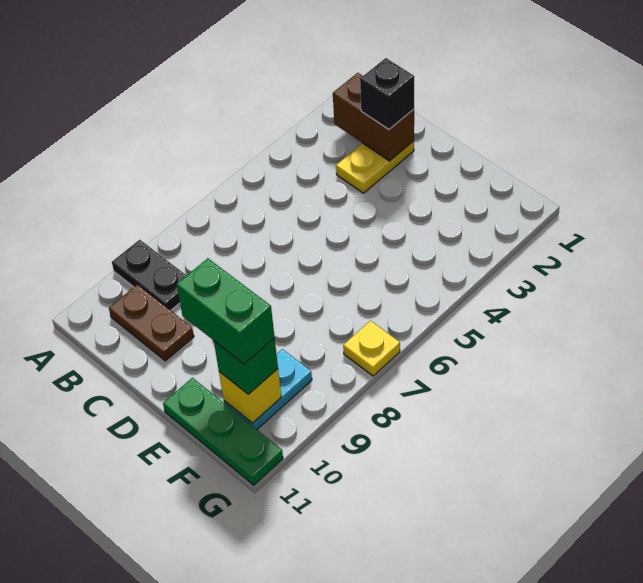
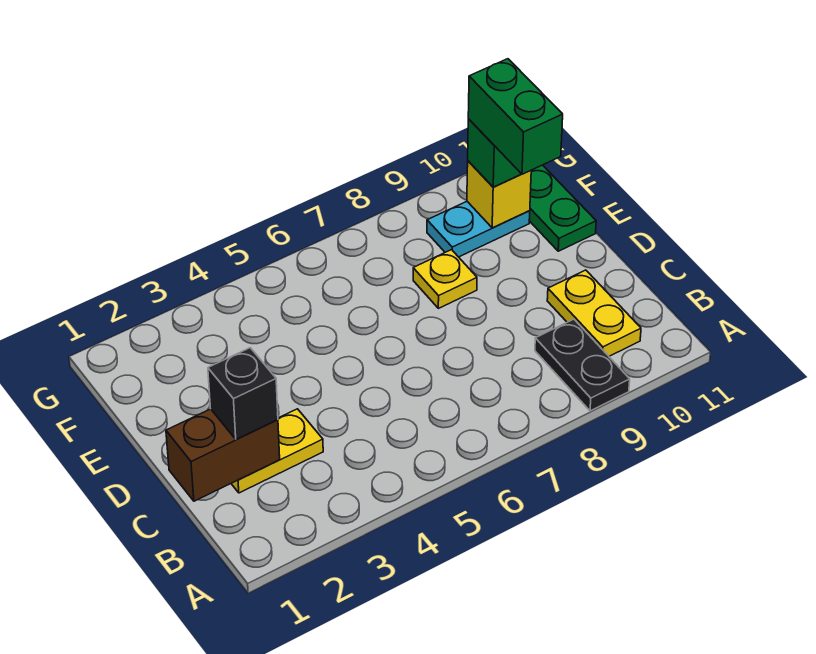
brown brick B2:C2 level 2 -> brown brick C1:C2 level 2
brown plate B10:C10 level 1 -> yellow plate B10:C10 level 1
yellow plate G7 level 1 -> yellow plate E8 level 1

